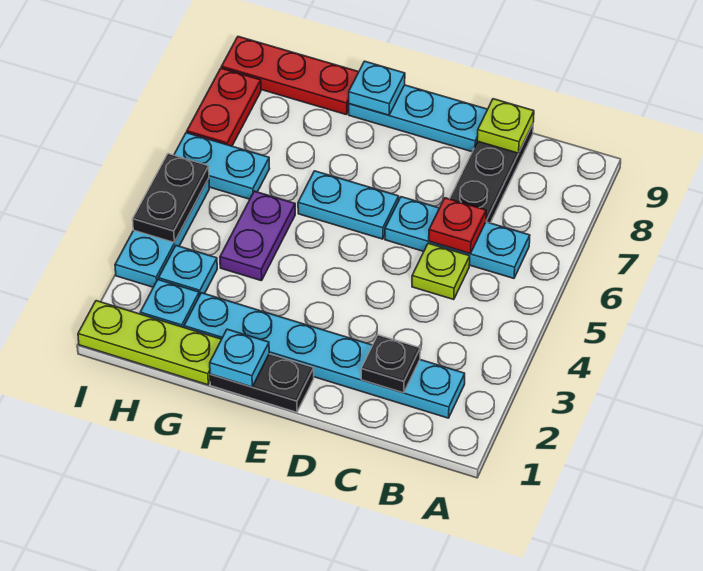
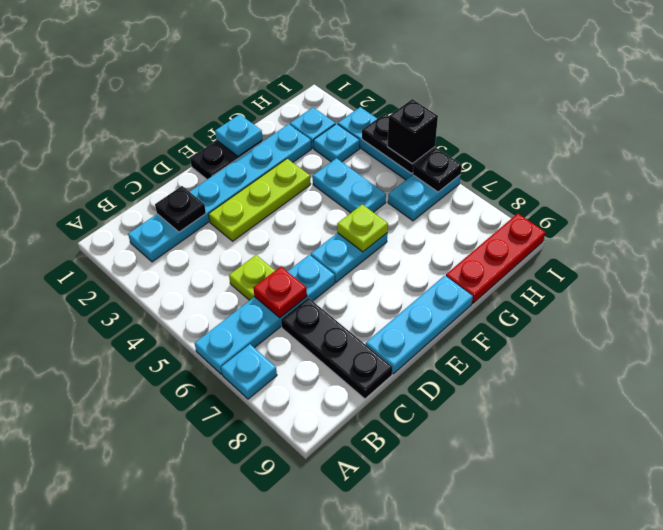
cyan plate B6:D6 level 1 -> cyan plate A6:D6 level 1
lime plate C9 level 2 -> lime plate F6 level 2
cyan plate F9 level 2 -> cyan plate A7 level 1
lime plate G1:I1 level 1 -> lime plate D3:F3 level 1
purple plate G4:G5 level 1 -> cyan plate G4:G5 level 1
none -> black brick I5 level 3
none -> black plate I6 level 2
red plate I7:I8 level 1 -> none

